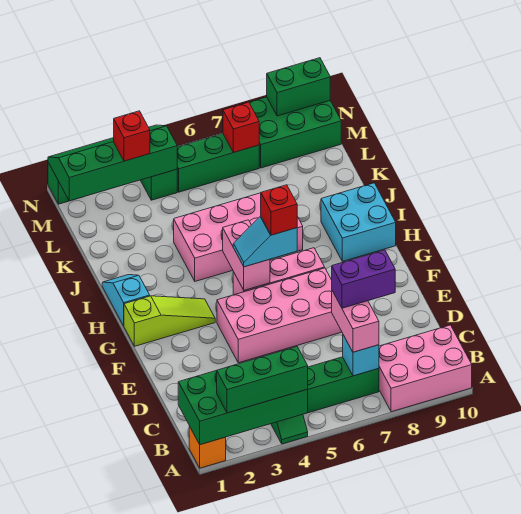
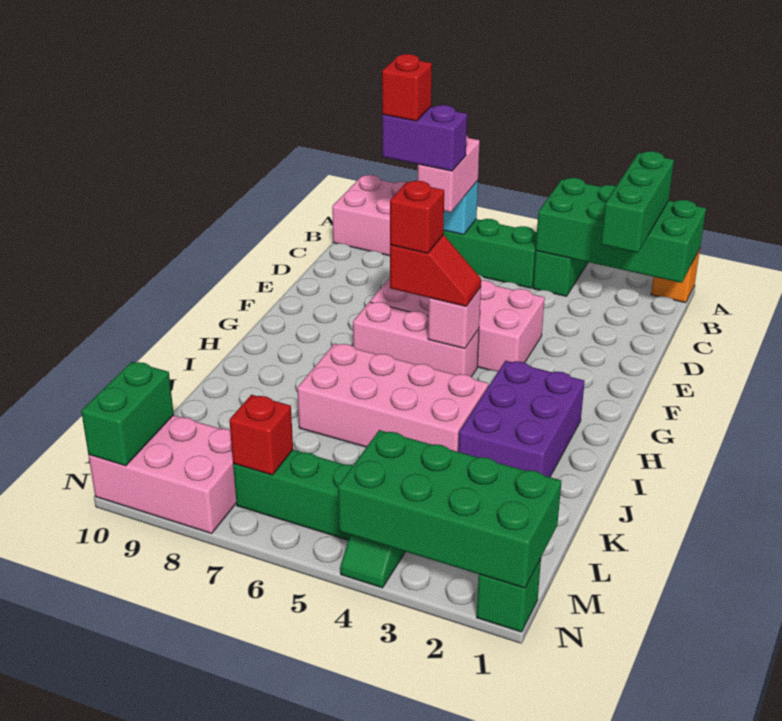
green brick A2:A4 level 3 -> green brick A2:C2 level 3
lime slope G1:G3 level 1 top 1 -> none
pink brick G5:H5 level 2 -> pink brick G5 level 2
cyan slope G5:G6 level 3 top 6 -> red slope G5:G6 level 3 top 6
cyan slope H1:I1 level 1 top H -> none
none -> purple brick H2:J3 level 1
cyan brick H9:I10 level 1 -> none
green slope M1:N4 level 2 top M -> green brick M1:N4 level 2
red brick M3 level 3 -> red brick C8 level 5
green brick M8:N10 level 1 -> pink brick M8:N10 level 1
green brick N9:N10 level 2 -> green brick M10:N10 level 2

